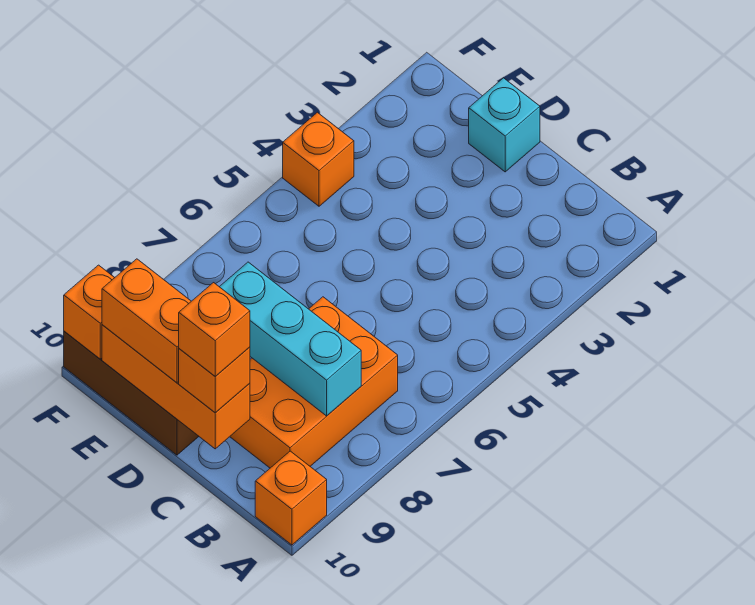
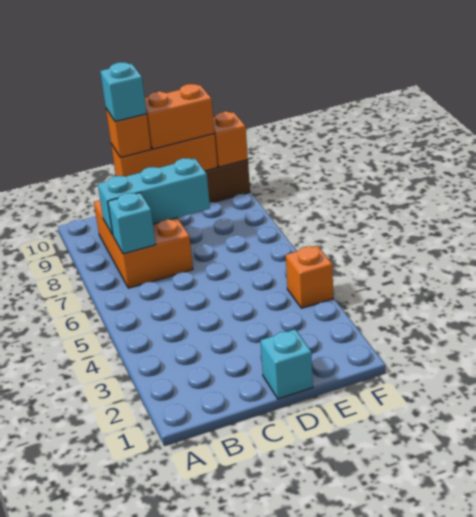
orange brick A10 level 1 -> none
none -> cyan brick B7 level 2
orange brick C10 level 4 -> cyan brick C10 level 4

